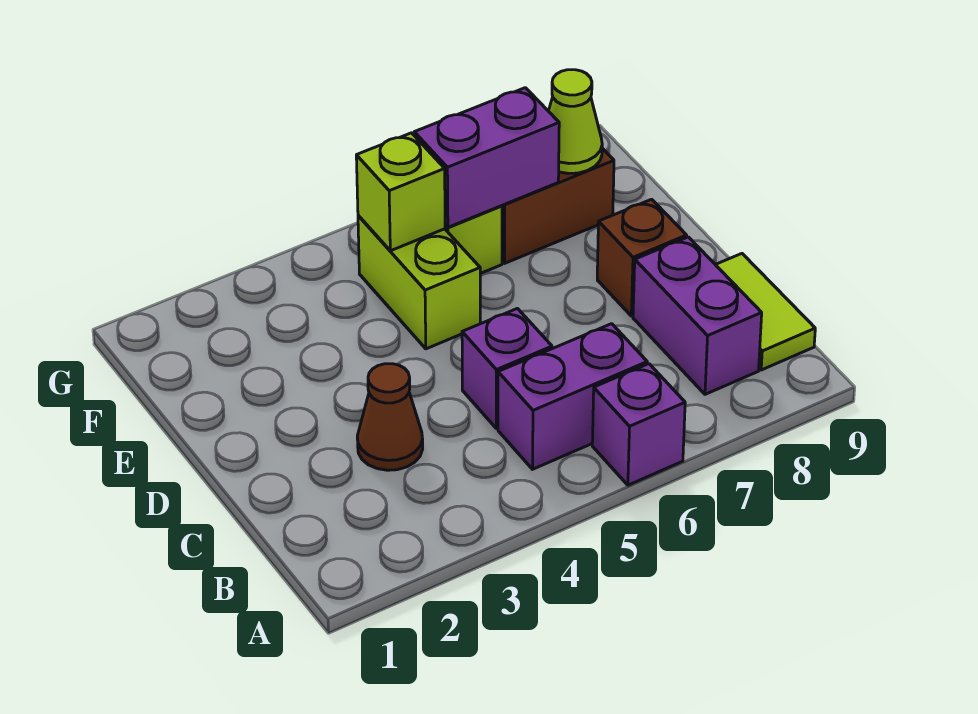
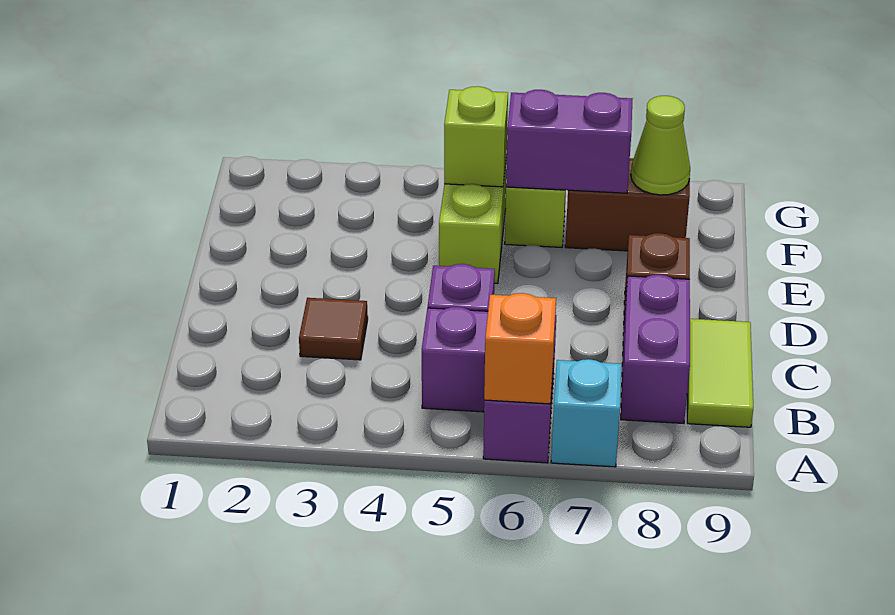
none -> orange brick A6 level 2
none -> cyan brick A7 level 1
brown cone C3 level 1 -> brown tile C3 level 1

